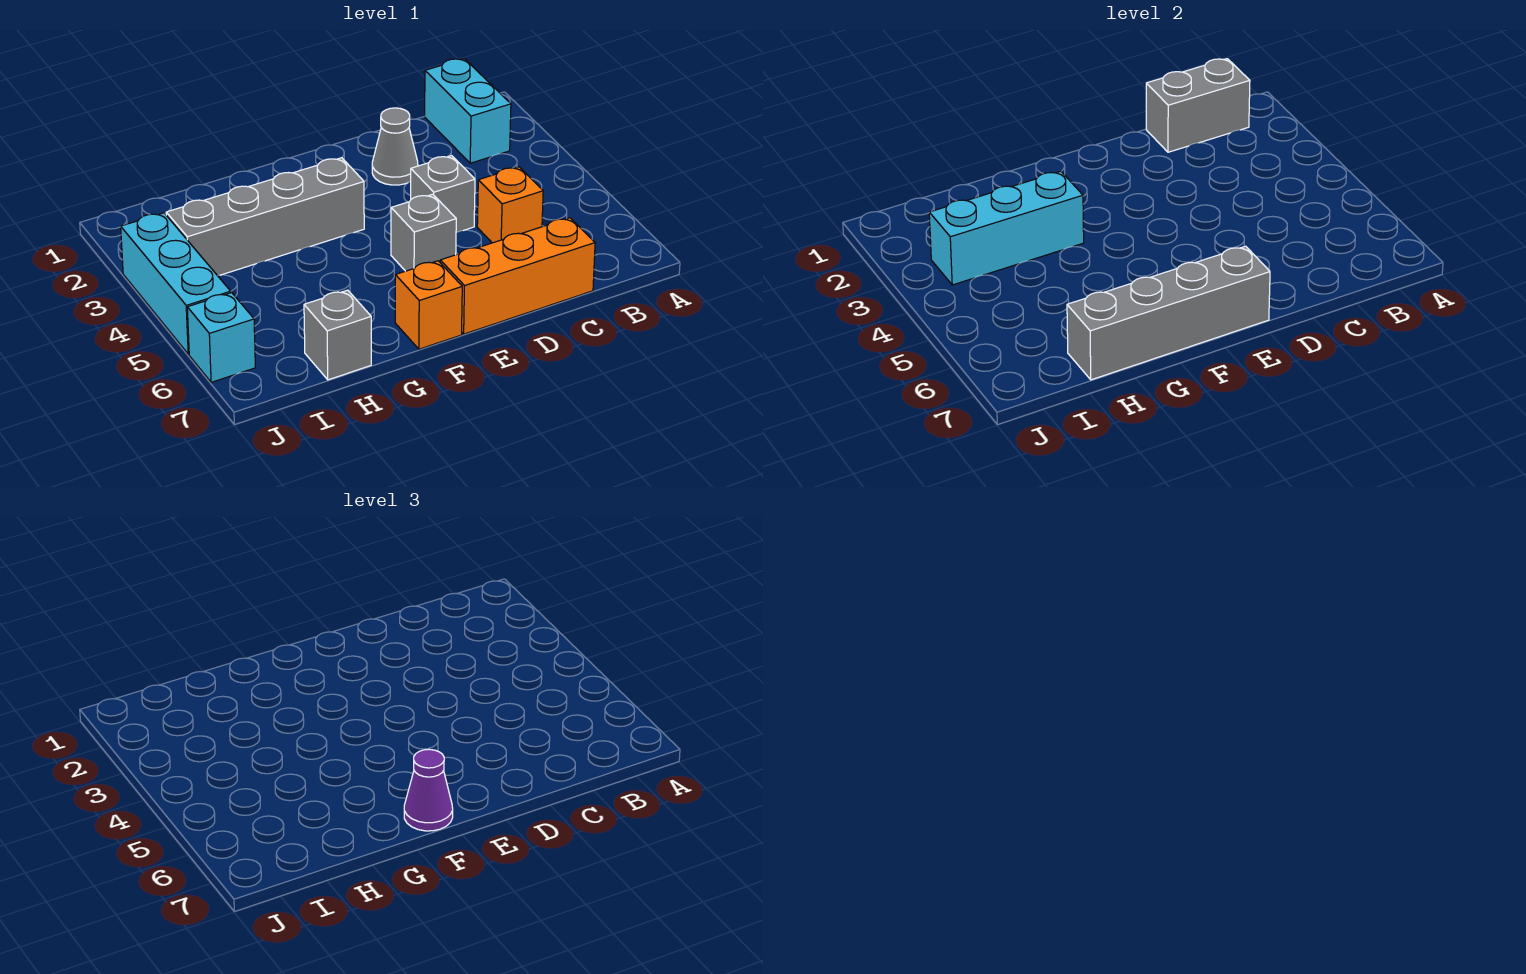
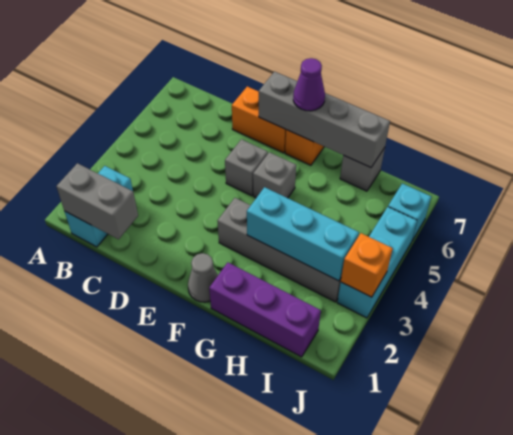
orange brick C5 level 1 -> orange brick J3 level 2
orange brick C7:E7 level 1 -> orange brick D7:E7 level 1
grey cone D2 level 1 -> grey cone F1 level 1
grey brick D4 level 1 -> grey brick F5 level 1
none -> purple brick G1:I1 level 1

